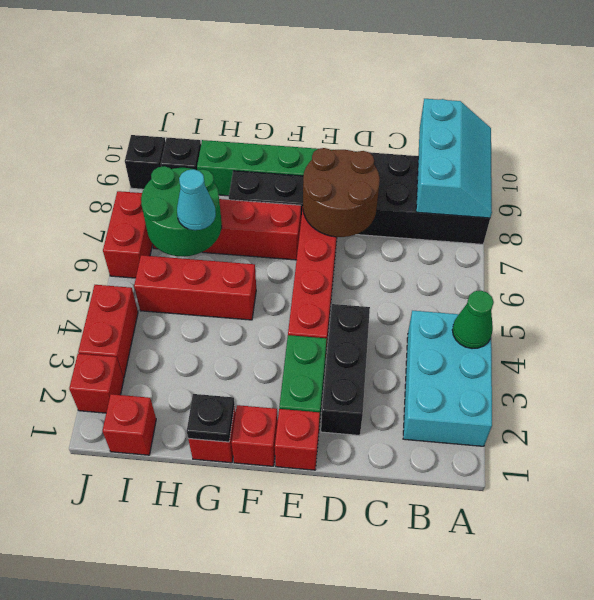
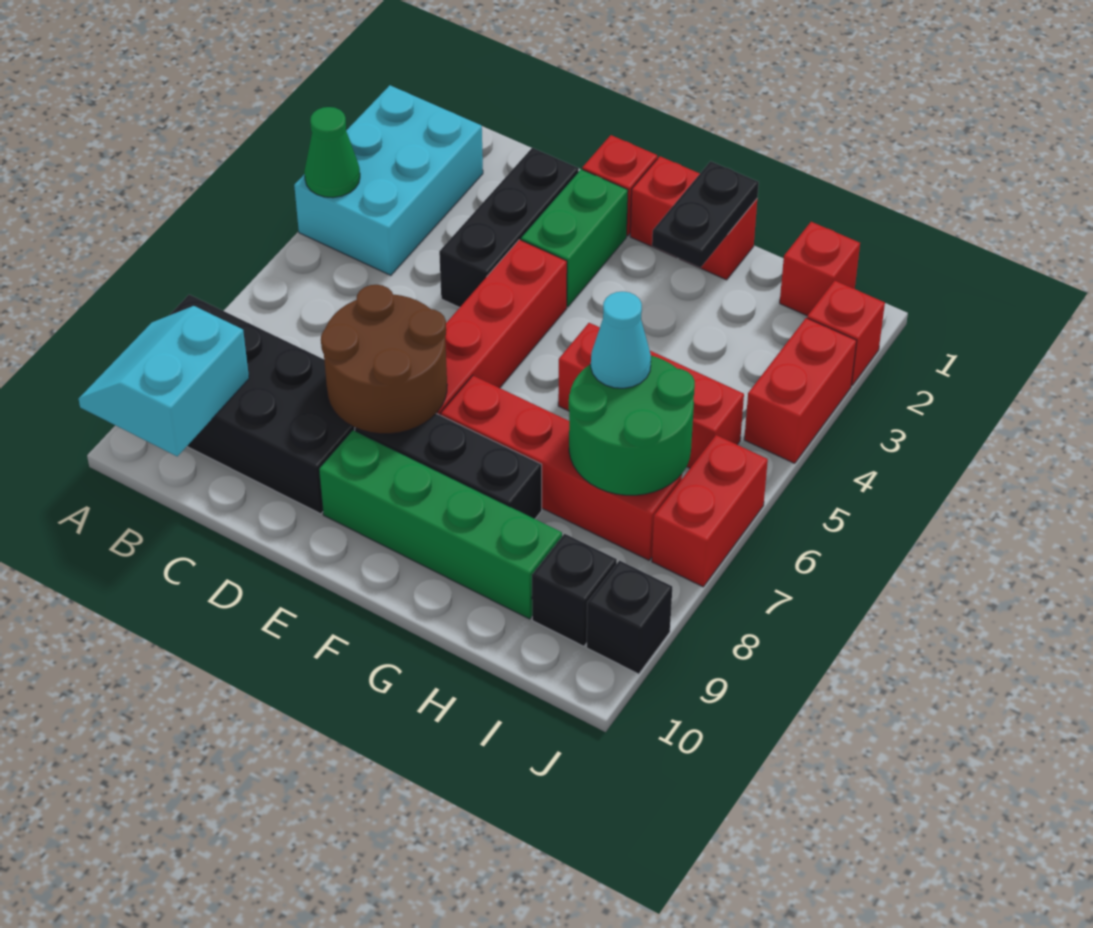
cyan slope A8:B10 level 2 top B -> cyan slope A9:B10 level 2 top B
black plate G1 level 2 -> black plate G1:G2 level 2

